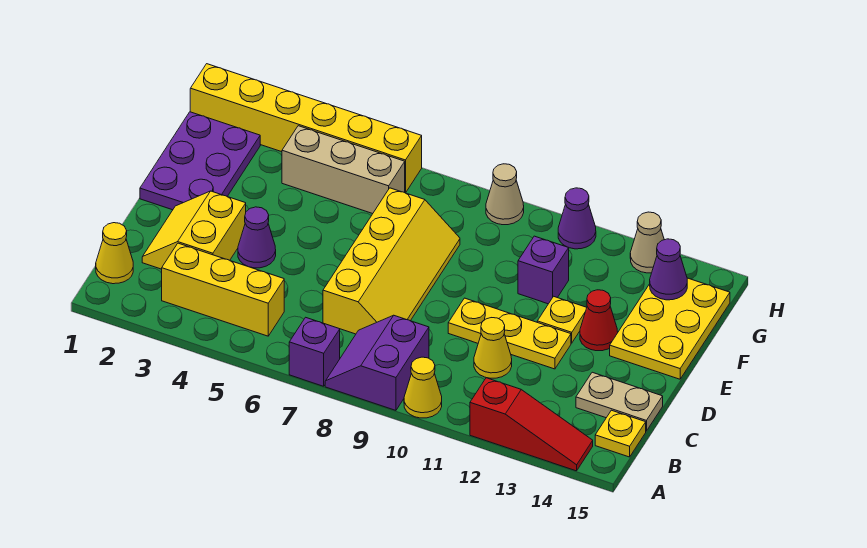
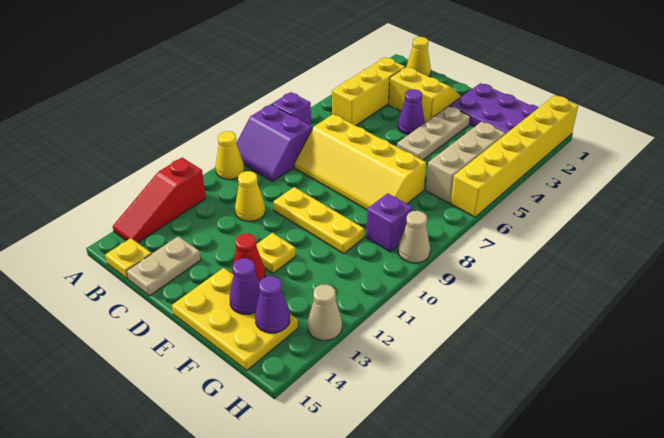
purple slope A8:B9 level 1 top 9 -> purple slope A8:B9 level 1 top 8
yellow plate D10:D12 level 1 -> yellow plate D10:F10 level 1
none -> tan plate E3:E5 level 1
purple brick F11 level 1 -> purple brick G9 level 1
purple cone H11 level 1 -> purple cone F14 level 2

